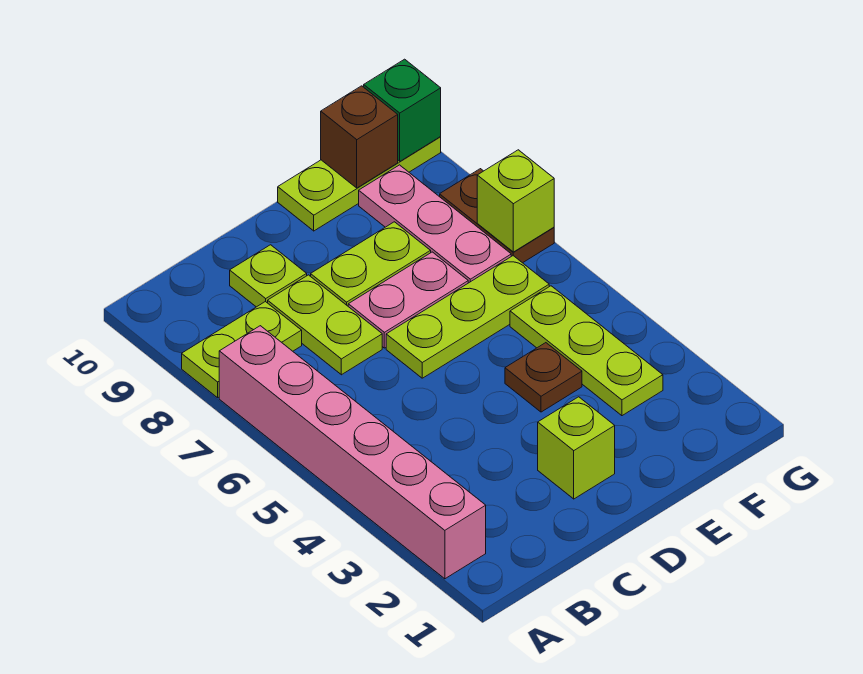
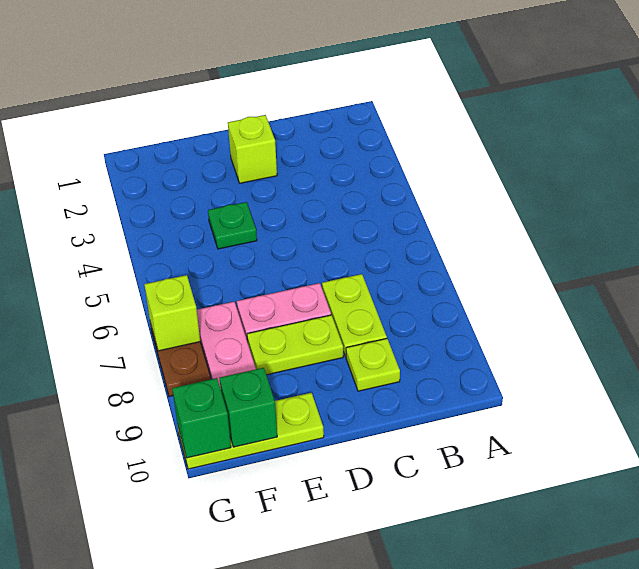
pink brick A2:A7 level 1 -> none
lime plate A8:B8 level 1 -> none
lime plate D6:F6 level 1 -> none
brown plate E4 level 1 -> green plate E4 level 1
lime plate F3:F5 level 1 -> none
brown brick F10 level 2 -> green brick F10 level 2

